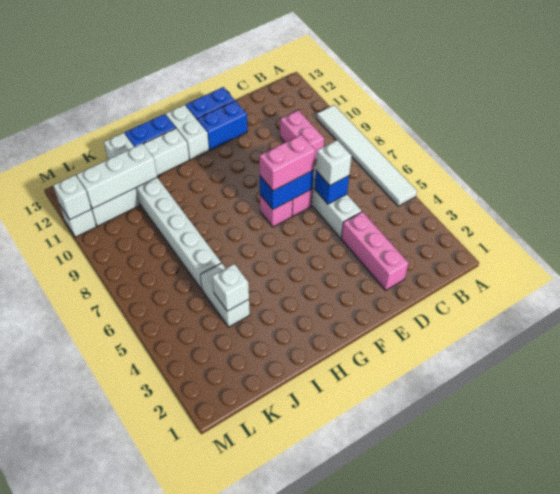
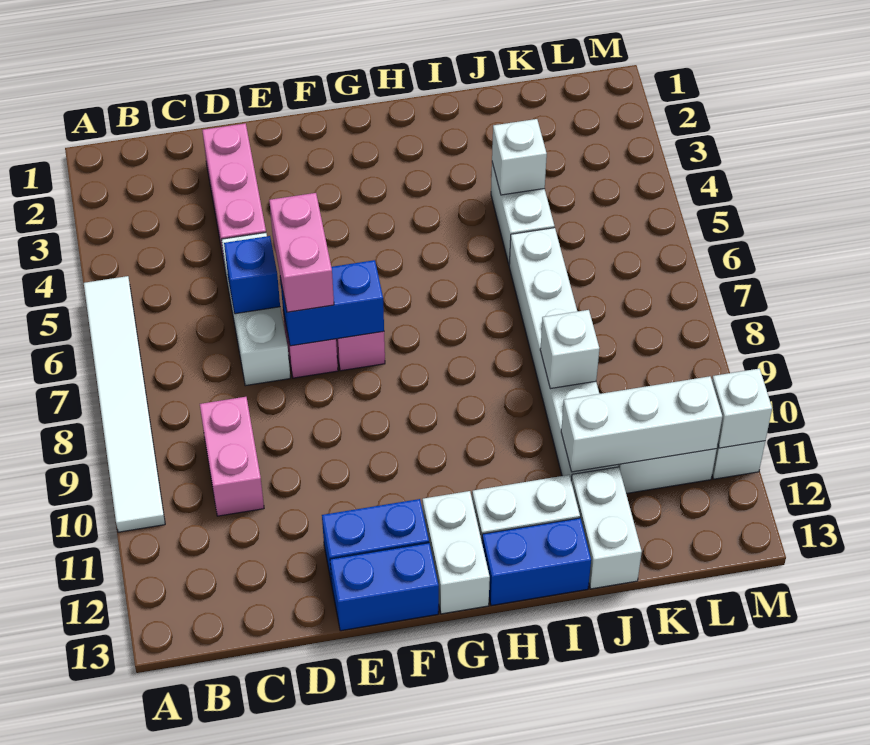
white brick D6 level 3 -> white brick J9 level 2
pink brick E7:F7 level 3 -> pink brick E6:E7 level 3

